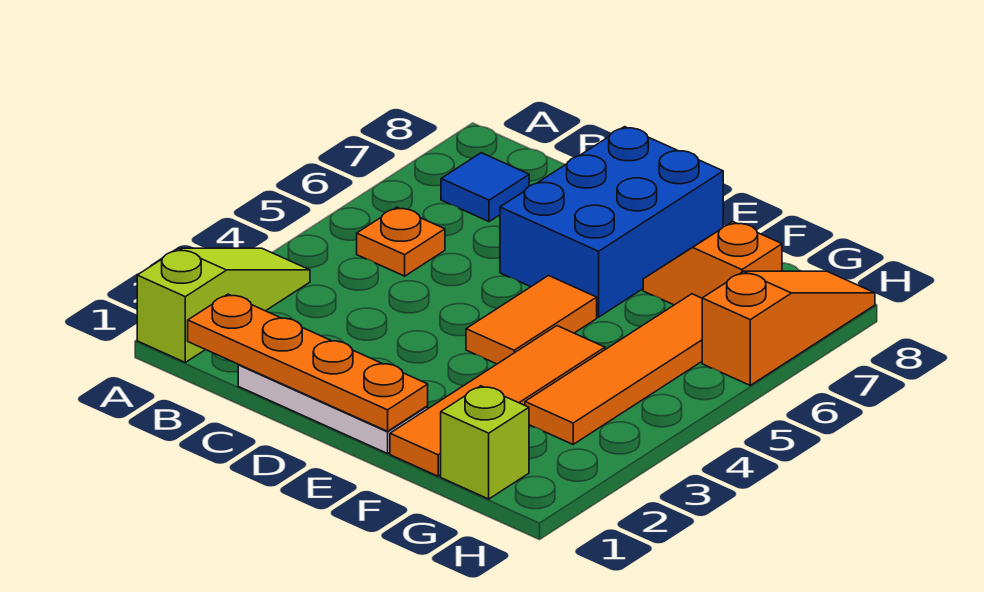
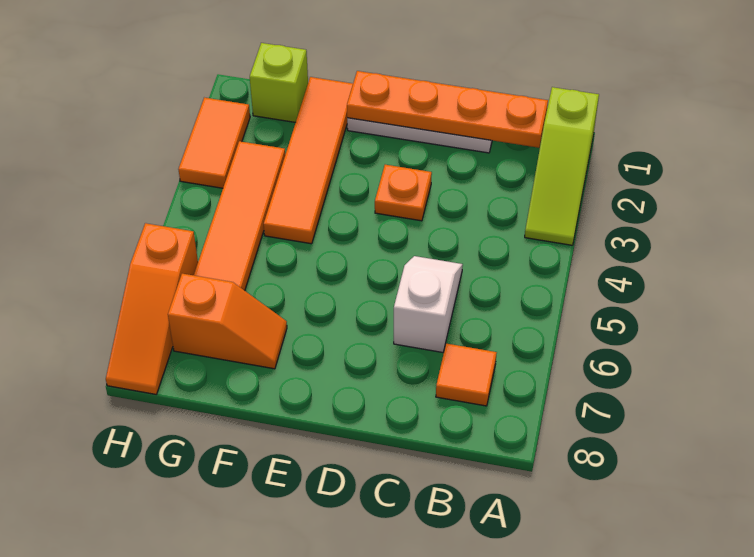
orange plate B5 level 1 -> orange plate D3 level 1
blue tile B7 level 1 -> orange tile B7 level 1
none -> white slope C5:C6 level 1 top 6
blue brick D6:E8 level 1 -> none
orange tile E4:E5 level 1 -> orange tile H2:H3 level 1

